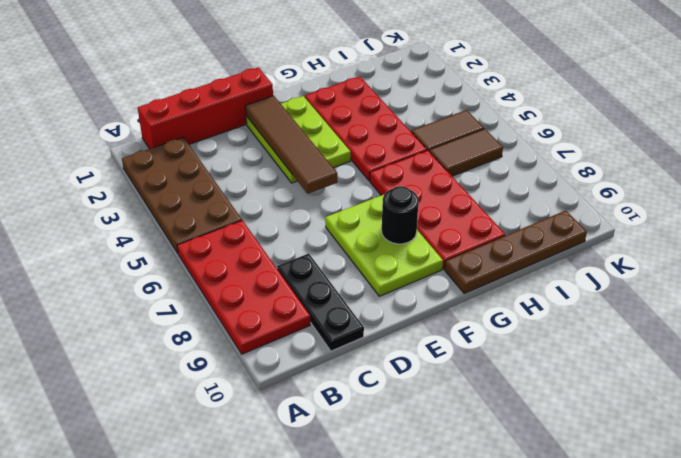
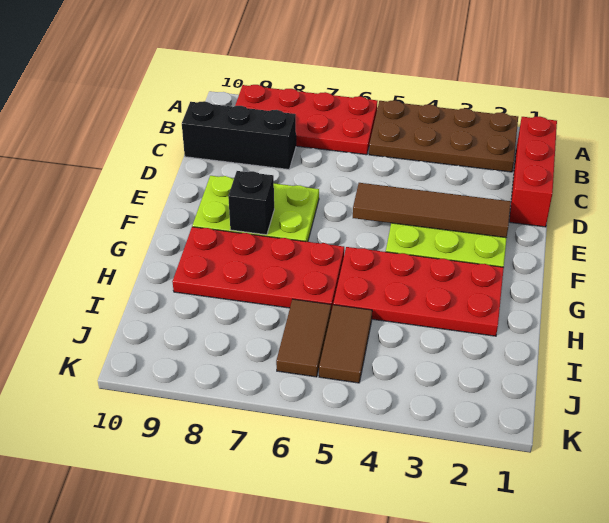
red brick B1:E1 level 1 -> red brick B1:D1 level 1
black plate C8:C10 level 1 -> black brick C8:C10 level 1
black round brick F8 level 2 -> black brick F8 level 2
brown plate G10:J10 level 1 -> none

